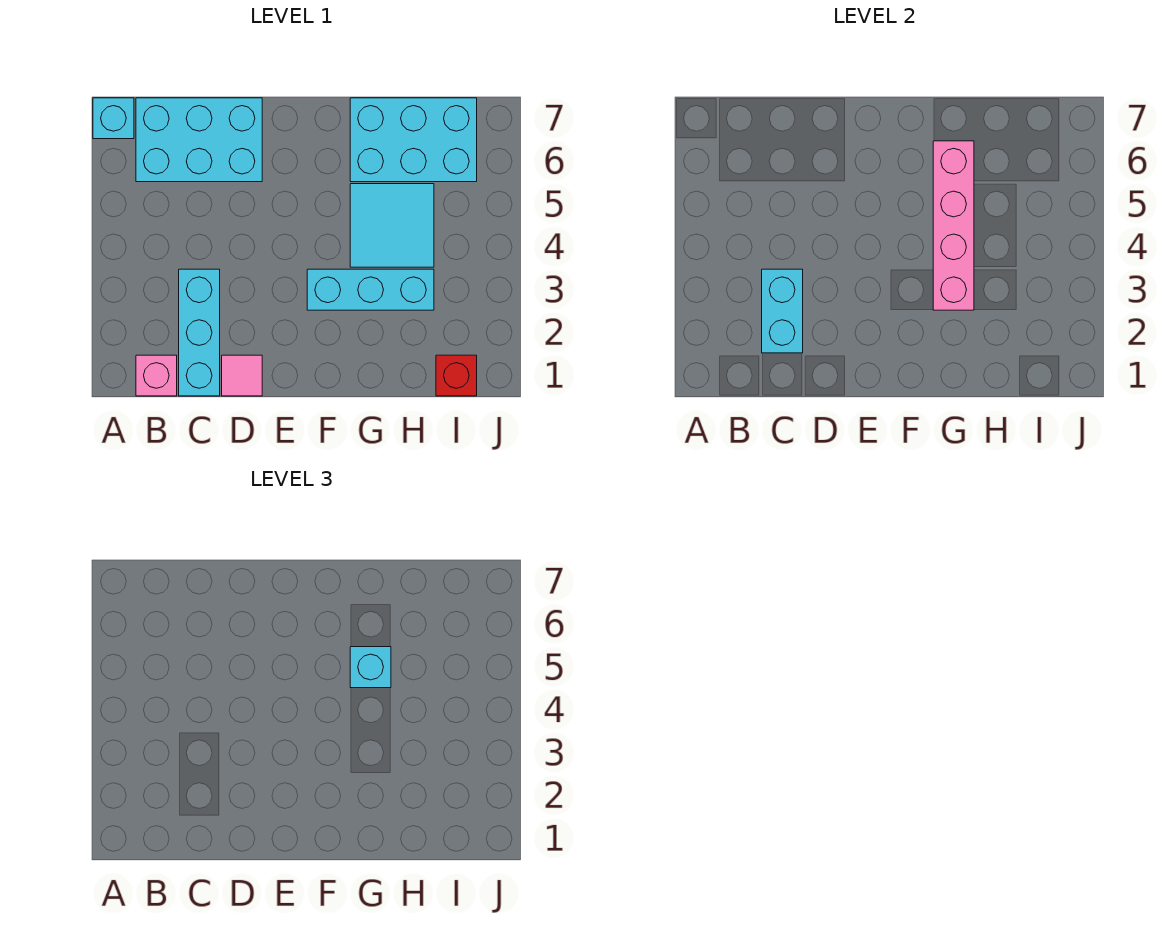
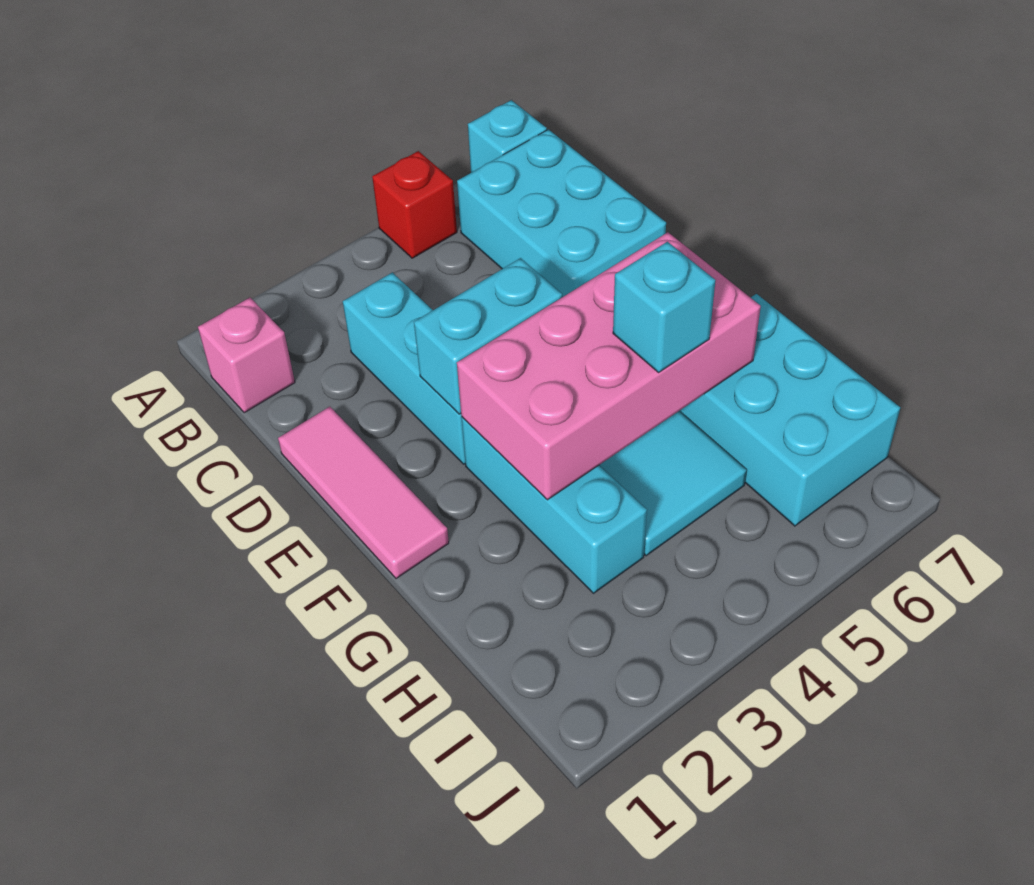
cyan brick C1:C3 level 1 -> cyan brick C3:E3 level 1
cyan brick C2:C3 level 2 -> cyan brick E3:E4 level 2
pink tile D1 level 1 -> pink tile D1:F1 level 1
pink brick G3:G6 level 2 -> pink brick F3:G6 level 2
red brick I1 level 1 -> red brick A5 level 1

